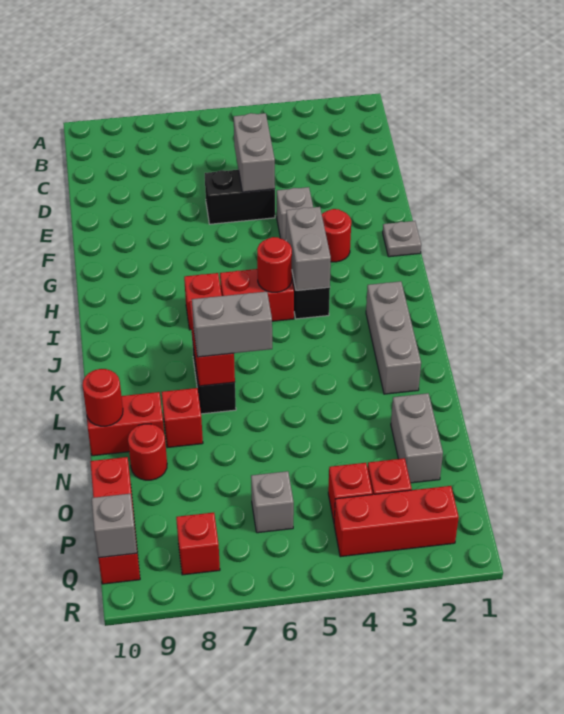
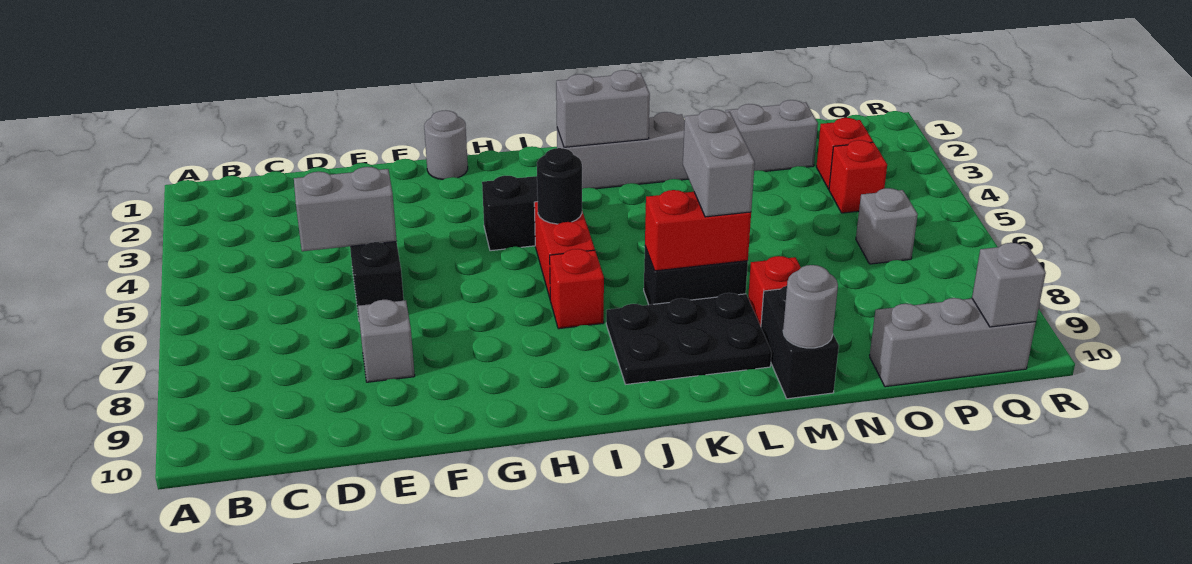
grey brick F4 level 1 -> grey brick E8 level 1
grey plate G1 level 1 -> grey round brick G1 level 1
red round brick G3 level 1 -> none
grey brick H4:I4 level 2 -> grey brick J2:K2 level 2
red round brick I5 level 2 -> black round brick I5 level 2
none -> black plate J8:L9 level 1
red brick M9:M10 level 1 -> black brick M9:M10 level 1
red round brick M10 level 2 -> grey round brick M10 level 2
red round brick N9 level 1 -> none
red brick O10:Q10 level 1 -> grey brick O10:Q10 level 1
red brick Q2:Q4 level 1 -> none
red brick Q8 level 1 -> none

